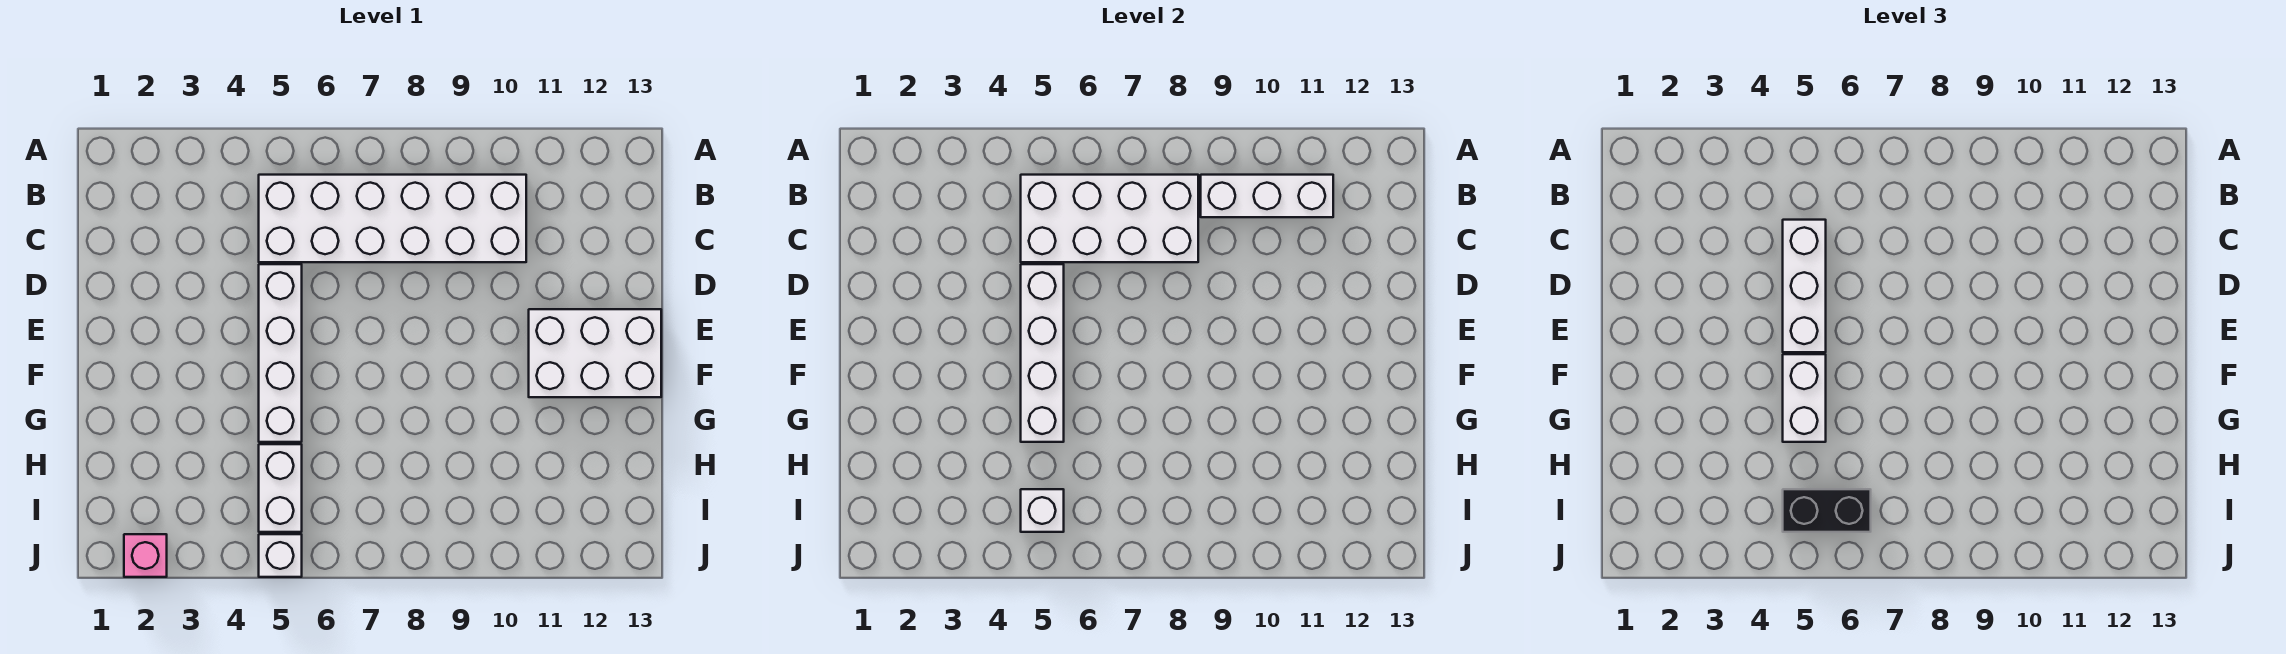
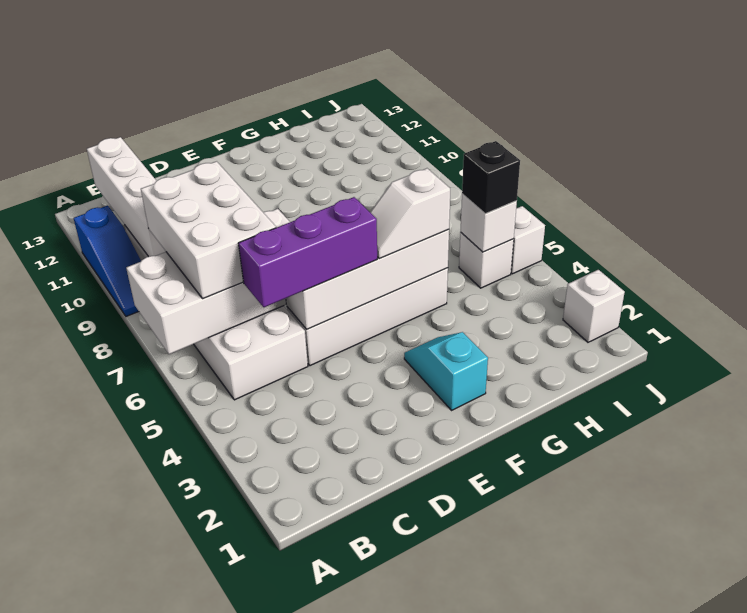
none -> blue slope A9:A11 level 1 top 11
white brick B5:C8 level 2 -> white brick A6:D7 level 2
white brick B9:B11 level 2 -> white brick B9:B12 level 2
white brick C5:E5 level 3 -> purple brick C5:E5 level 3
white brick E11:F13 level 1 -> white brick B6:C8 level 3
none -> cyan slope F2:F3 level 1 top 2
white brick F5:G5 level 3 -> white slope F5:G5 level 3 top G
white brick H5:I5 level 1 -> white brick I5 level 1
black brick I5:I6 level 3 -> black brick I5 level 3
pink brick J2 level 1 -> white brick J2 level 1

